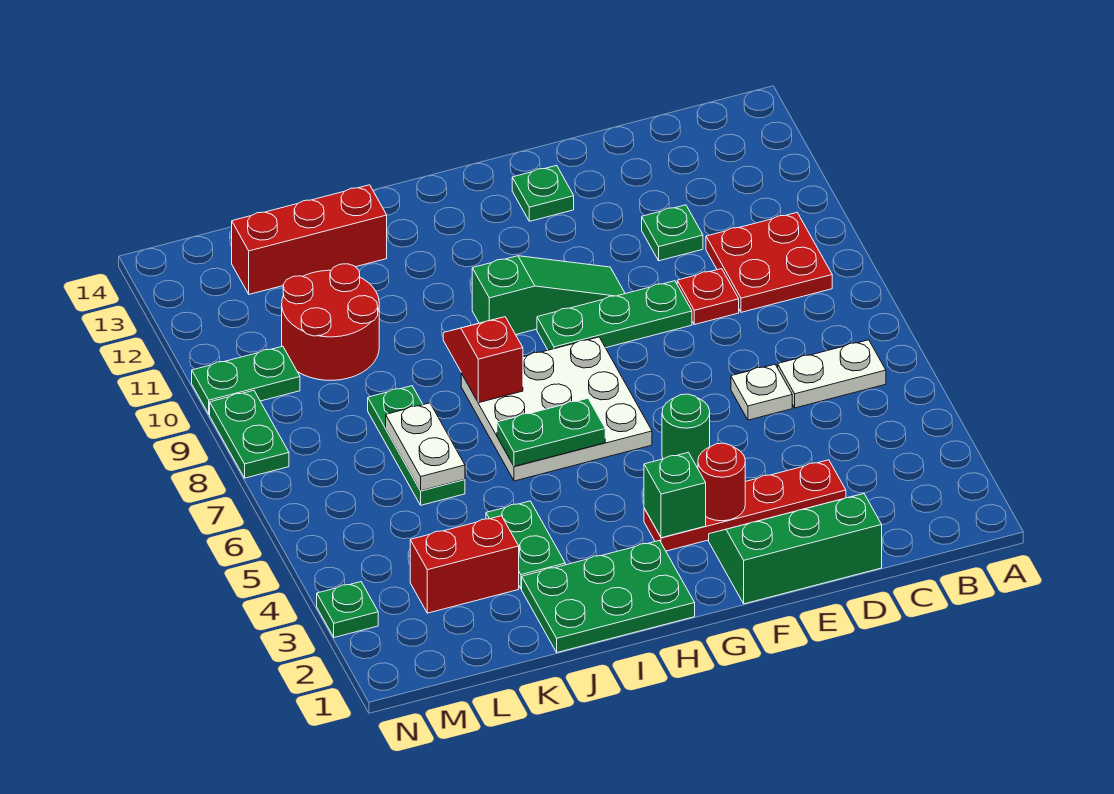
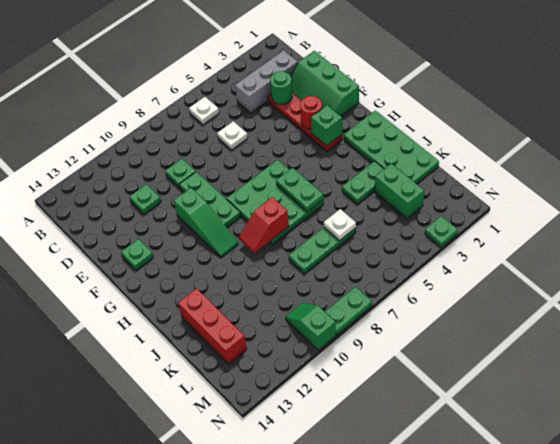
white plate B6:C6 level 1 -> white plate B6 level 1
red plate B9:C10 level 1 -> none
none -> grey brick C2:C4 level 1
red plate D9 level 1 -> green plate D9 level 1
green round brick F5 level 1 -> green round brick D3 level 2
green slope F10:H10 level 1 top H -> green slope F10:H10 level 1 top F
white plate G6:I8 level 1 -> green plate G6:I8 level 1
green plate H1:J2 level 1 -> green plate H1:K2 level 1
red brick K3:L3 level 1 -> green brick K3:L3 level 1
white plate K6:K7 level 2 -> white plate K6 level 2
red round brick K10:L11 level 1 -> none
green plate M10:N10 level 1 -> green slope M10:N10 level 1 top N

